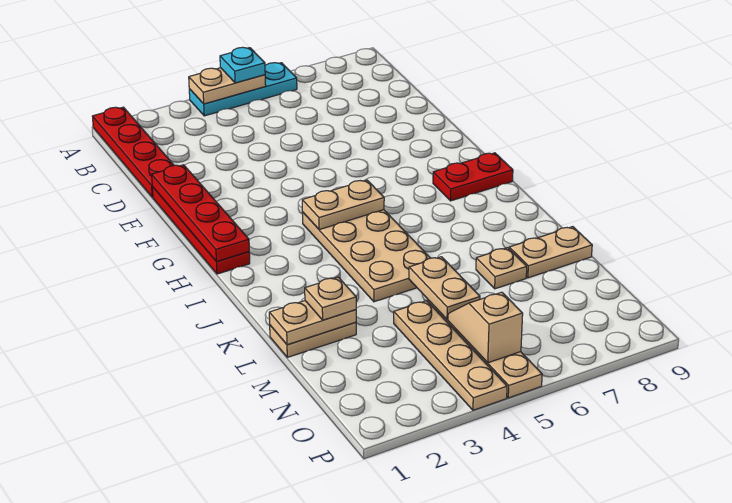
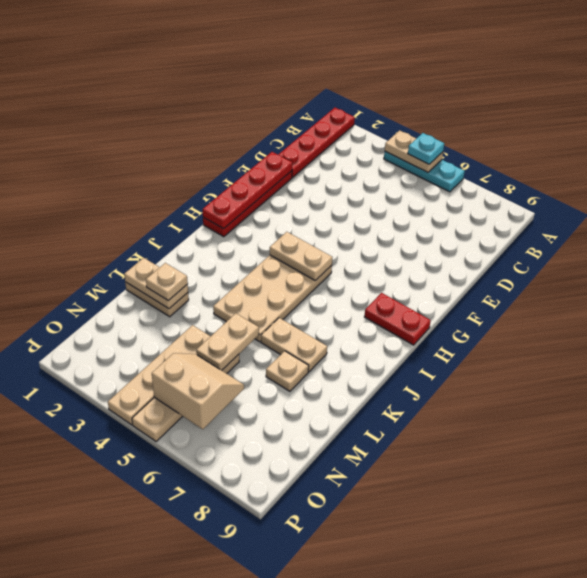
tan plate L8:L9 level 1 -> tan plate K6:K7 level 1
tan slope N5:O5 level 2 top O -> tan slope N5:O6 level 2 top O

